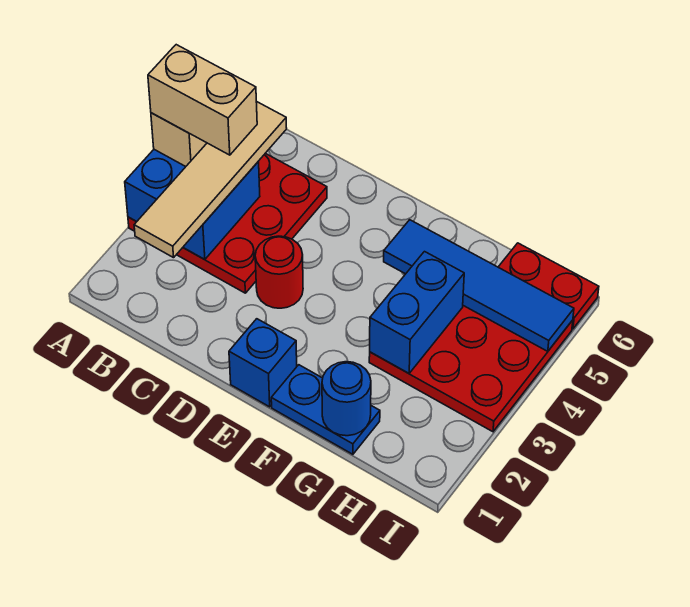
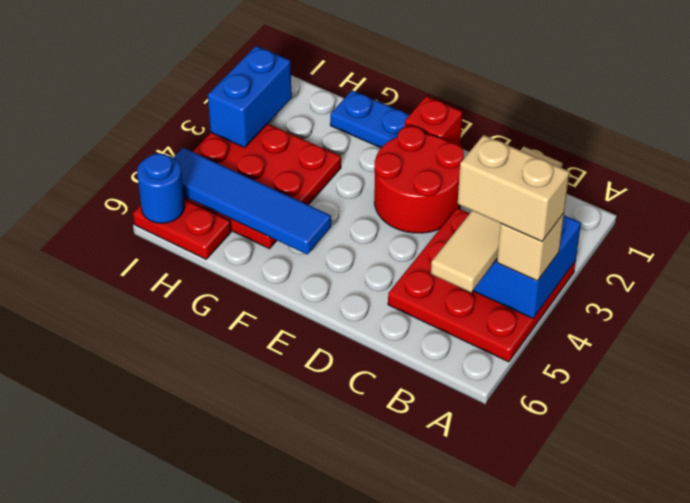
red round brick D3 level 1 -> red round brick D2:E3 level 1
blue brick E1 level 1 -> red brick E1 level 1
blue round brick G1 level 2 -> blue round brick I6 level 2
blue brick G3:G4 level 2 -> blue brick I2:I3 level 2

